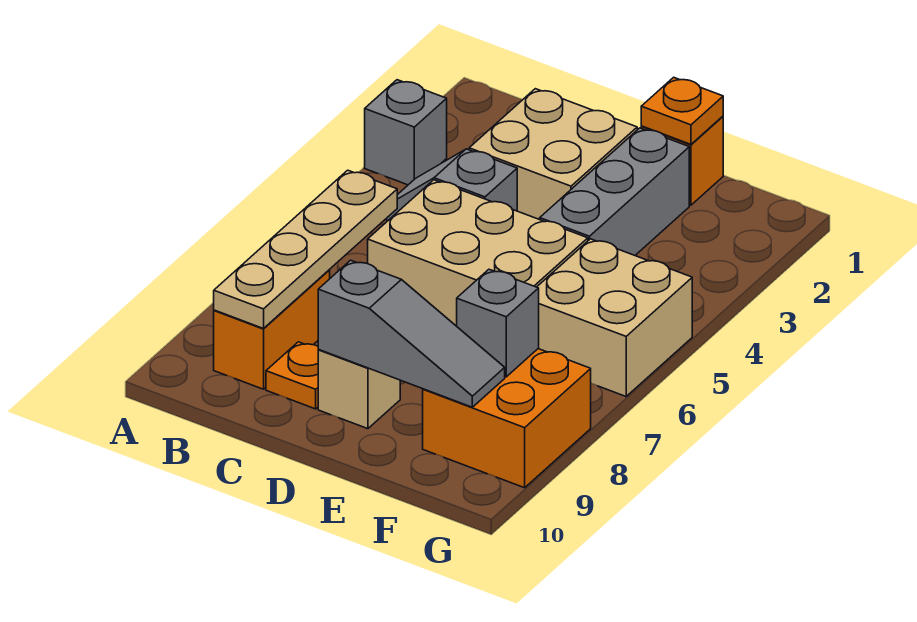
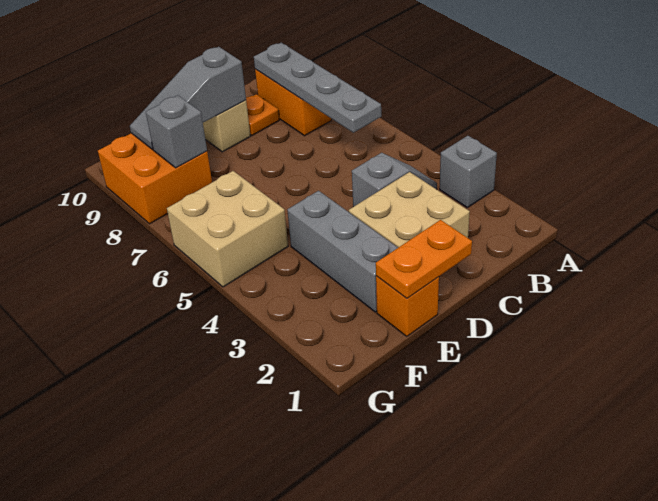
tan plate B6:B9 level 2 -> grey plate B6:B9 level 2
tan brick C5:E6 level 1 -> none
orange plate E1 level 2 -> orange plate D1:E1 level 2

